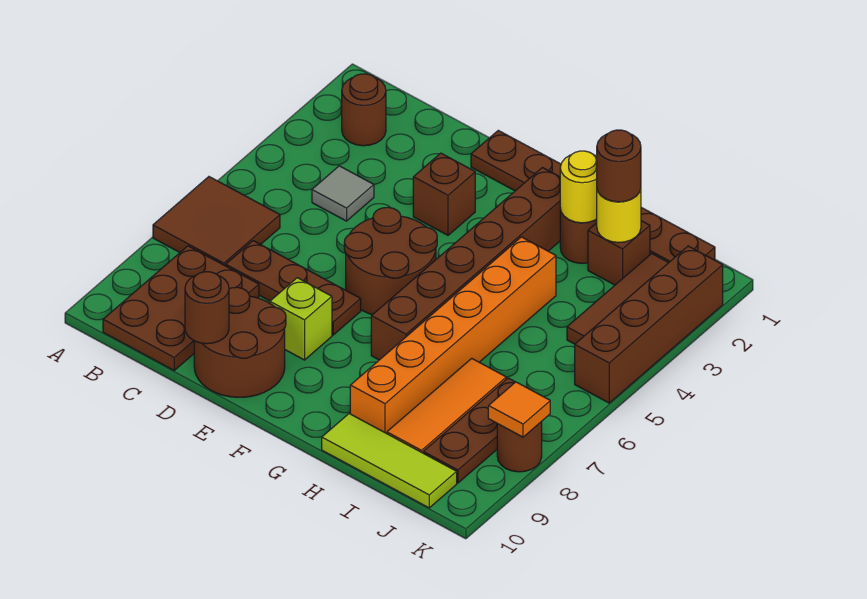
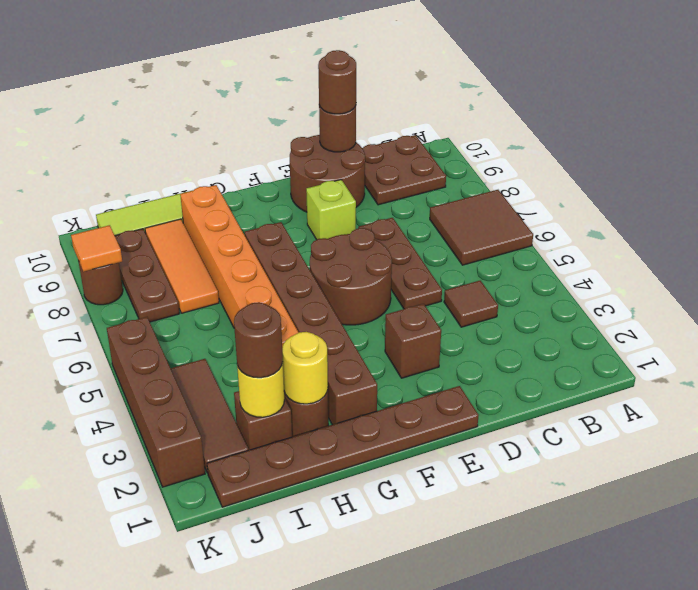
brown round brick B2 level 1 -> brown round brick D10 level 3
brown plate B8:C10 level 1 -> brown plate B9:C10 level 1
grey tile C4 level 1 -> brown tile C4 level 1
brown plate C7:E7 level 1 -> brown plate D5:D7 level 1

